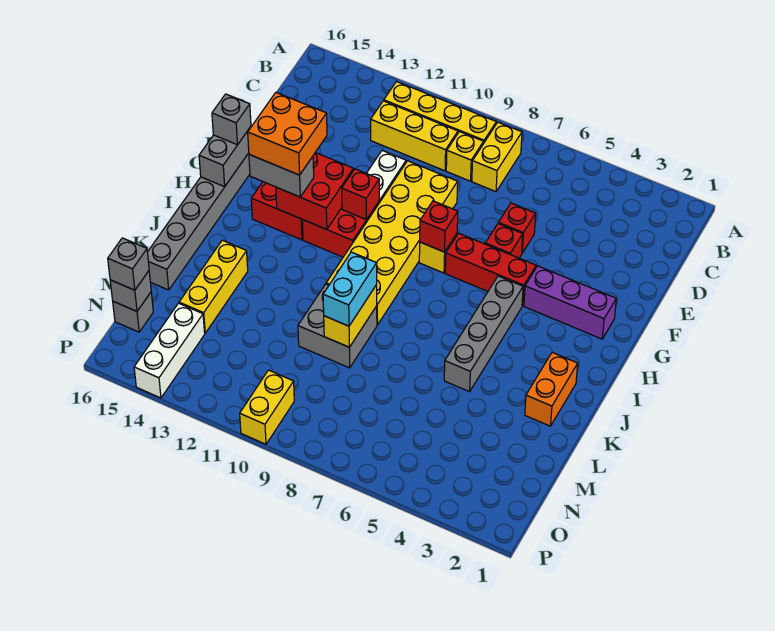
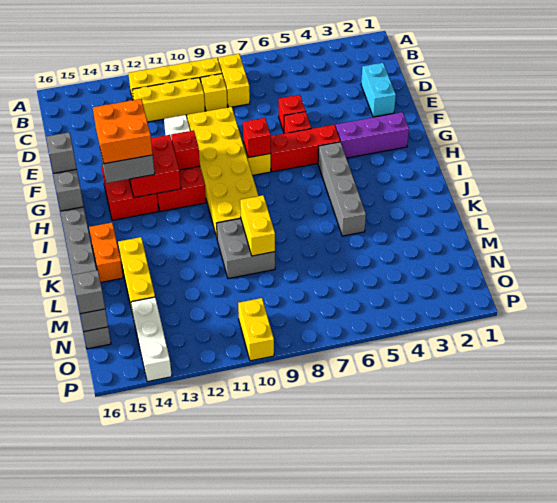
orange brick J2:K2 level 1 -> orange brick J15:K15 level 1
cyan brick K9:L9 level 3 -> cyan brick D2:E2 level 1

